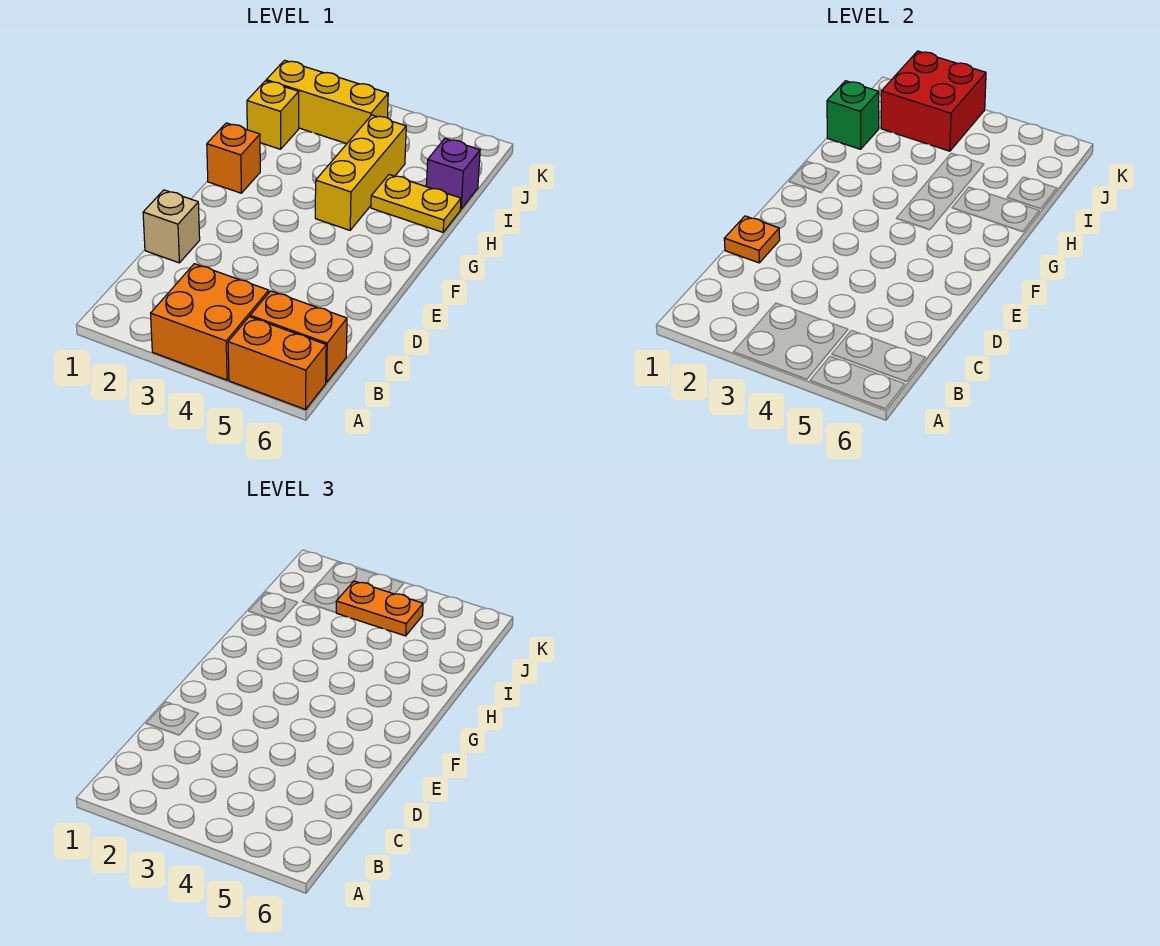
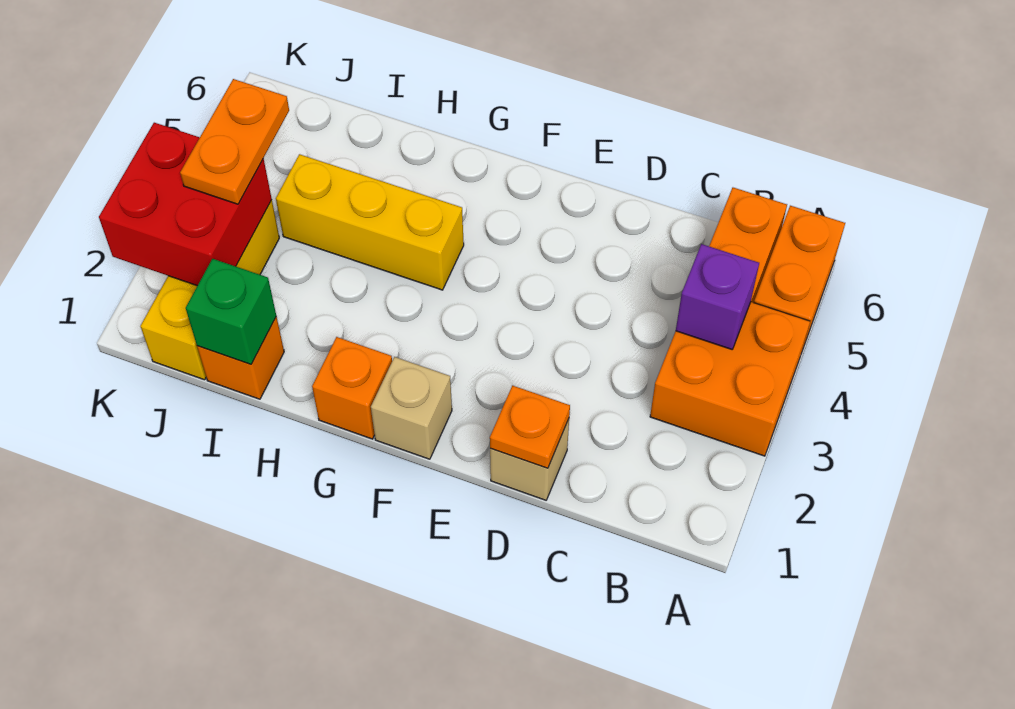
none -> tan brick F1 level 1
yellow plate H5:H6 level 1 -> none
yellow brick I1 level 1 -> orange brick I1 level 1
purple brick I6 level 1 -> purple brick B4 level 2

